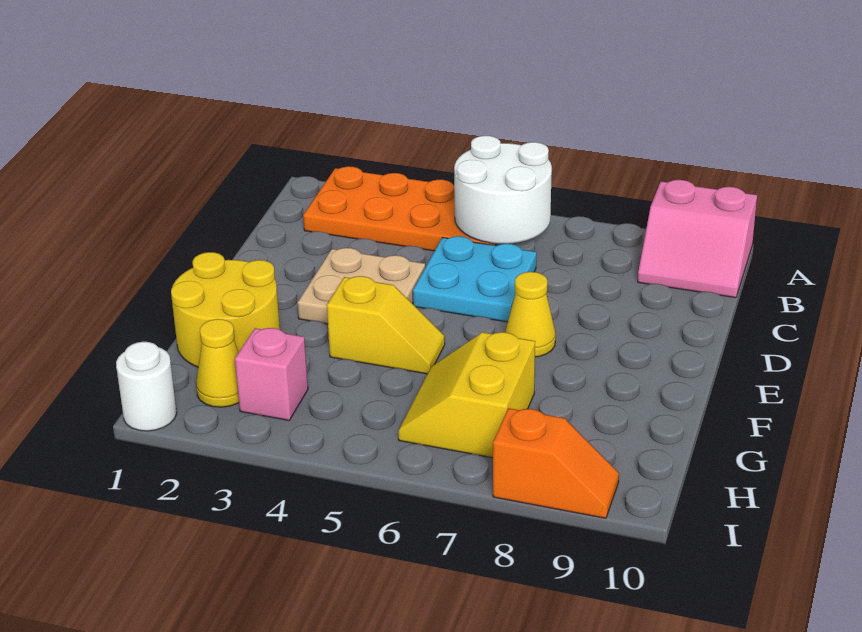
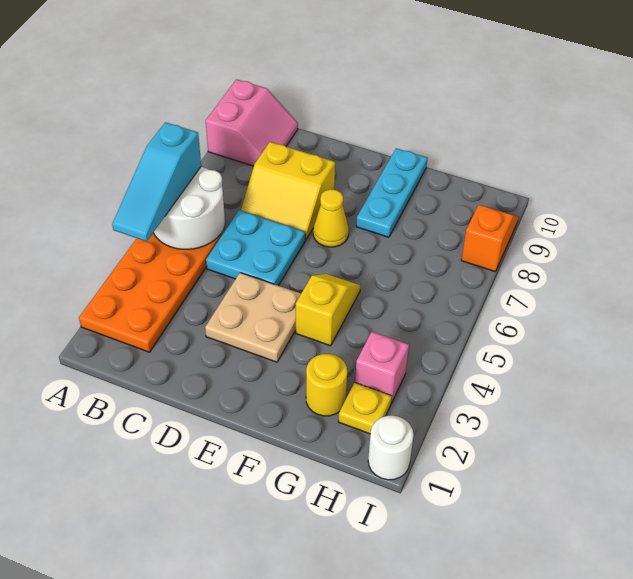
none -> cyan slope A4:A6 level 3 top 6
yellow round brick F1:G2 level 1 -> yellow round brick G2 level 1
none -> cyan plate F8:F10 level 1
yellow slope G6:H7 level 1 top 7 -> yellow slope C7:D8 level 1 top 8
yellow cone H2 level 1 -> yellow plate H2 level 1

